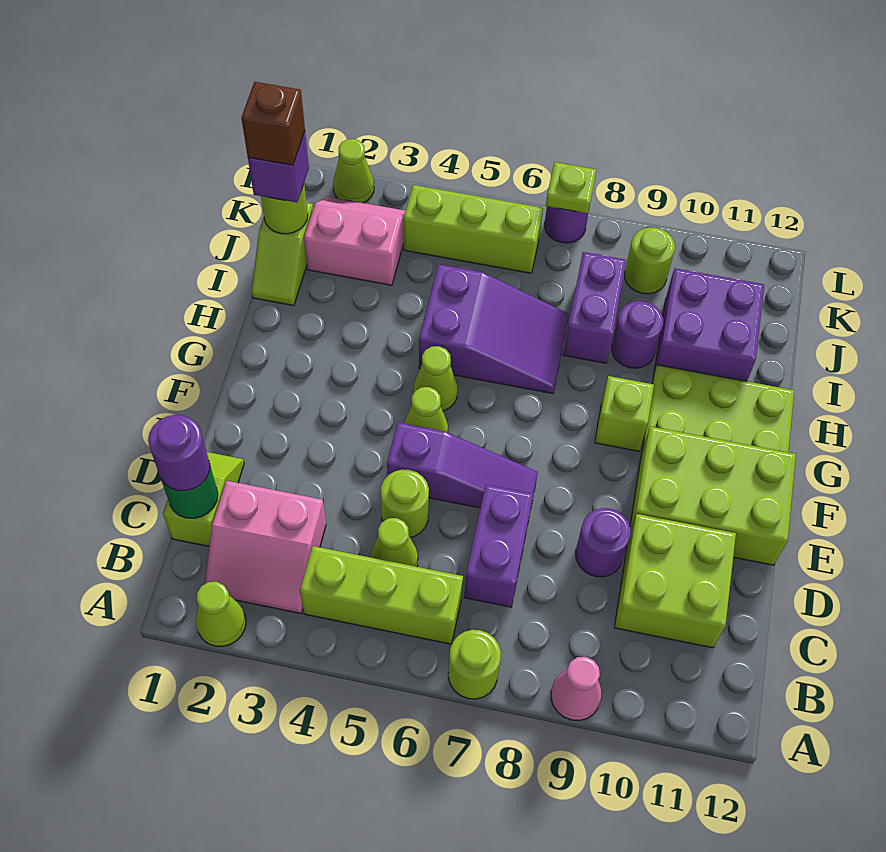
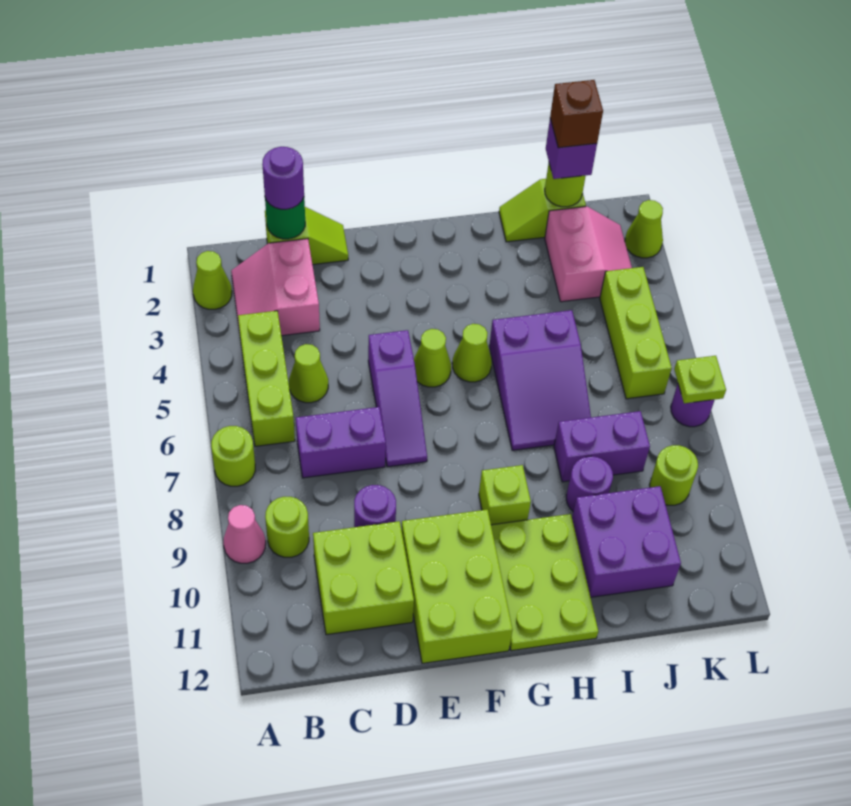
lime round brick D5 level 1 -> lime round brick B9 level 1

